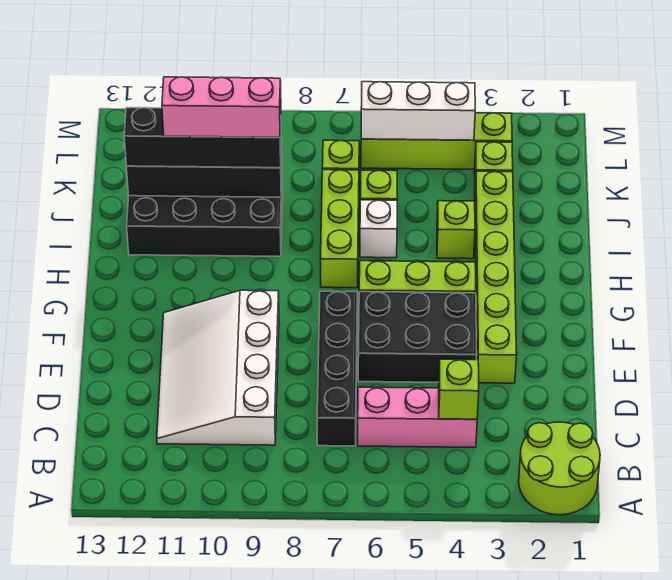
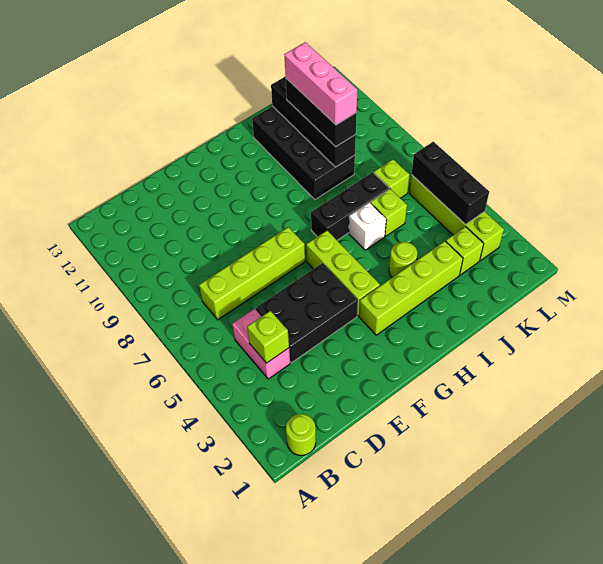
lime round brick A1:B2 level 1 -> lime round brick B1 level 1
pink brick C4:C6 level 1 -> pink brick C4:C5 level 1
black brick C7:F7 level 1 -> lime brick C7:F7 level 1
white slope C9:F11 level 1 top 9 -> none
lime brick E3:J3 level 1 -> lime brick G3:J3 level 1
black brick E4:F6 level 1 -> black brick D4:F5 level 1
lime brick H7:J7 level 1 -> black brick H7:J7 level 1
lime brick I4 level 1 -> lime round brick I4 level 1
black brick J9:J12 level 3 -> black brick J9:J11 level 3
white brick L4:L6 level 2 -> black brick L4:L6 level 2

